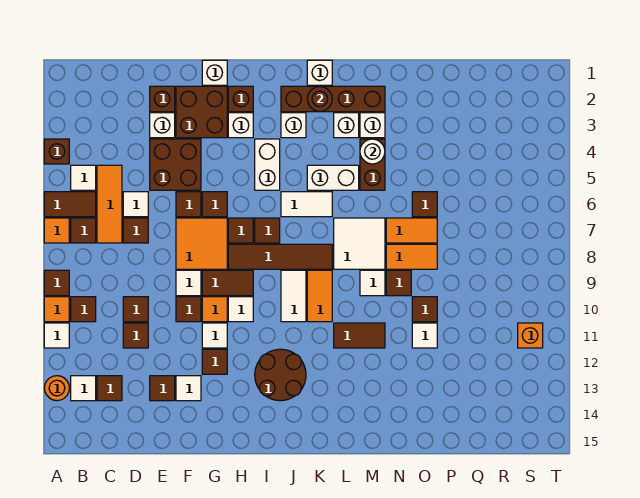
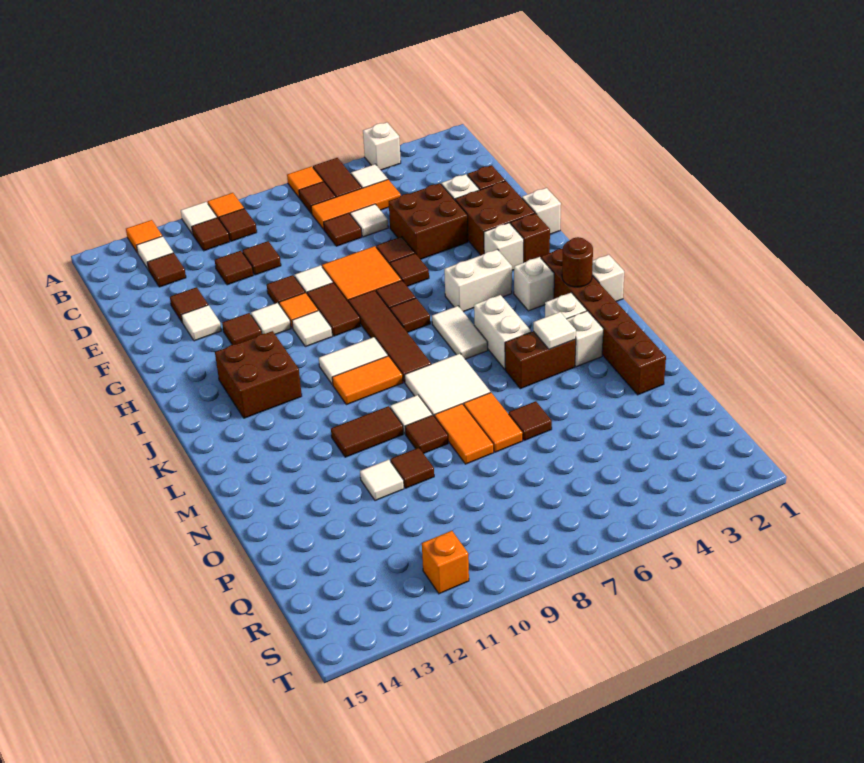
brown brick A4 level 1 -> white brick A4 level 1
brown tile A9 level 1 -> brown tile B11 level 1
orange round brick A13 level 1 -> orange tile A13 level 1
brown round brick I12:J13 level 1 -> brown brick I12:J13 level 1
brown brick J2:M2 level 1 -> brown brick J2:O2 level 1
brown tile L11:M11 level 1 -> brown tile M10:M11 level 1
white round brick M4 level 2 -> white tile M4 level 2

